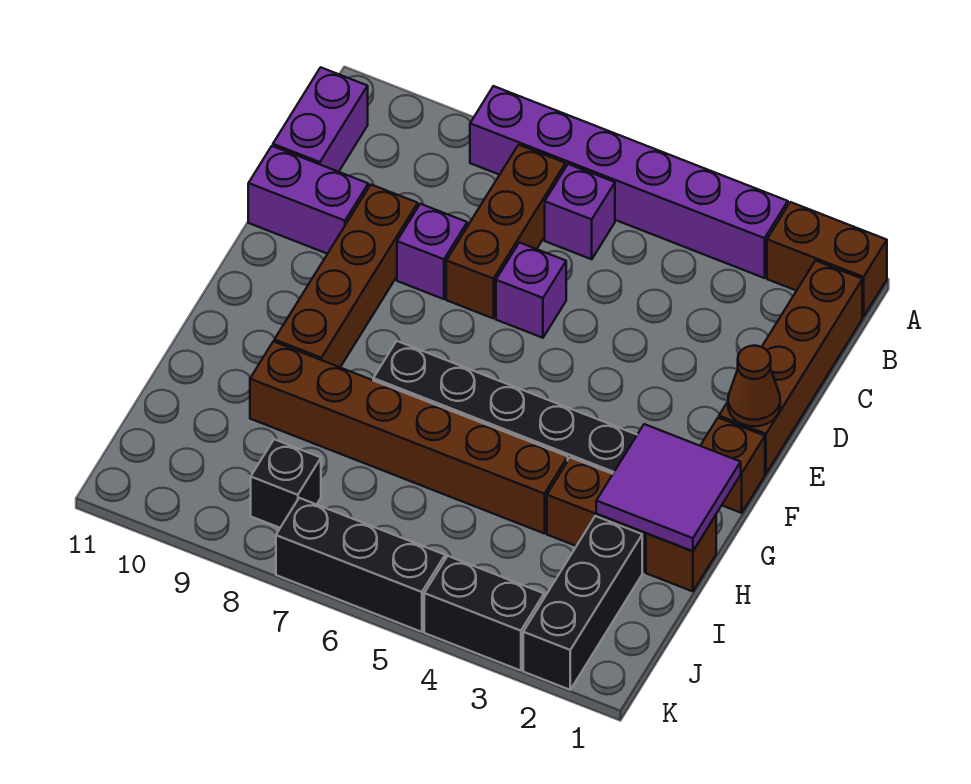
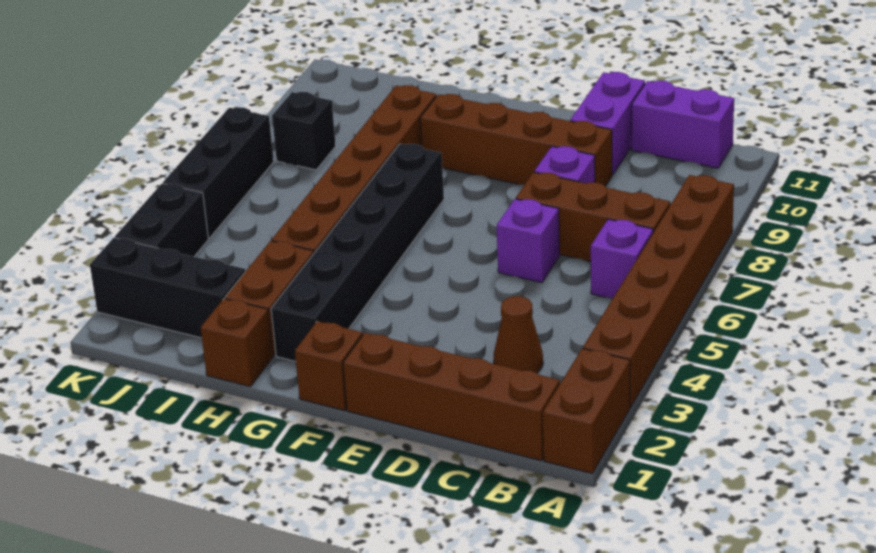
purple brick A3:A8 level 1 -> brown brick A3:A8 level 1
brown cone E1 level 2 -> brown cone C3 level 1
purple tile G1:H2 level 2 -> none

